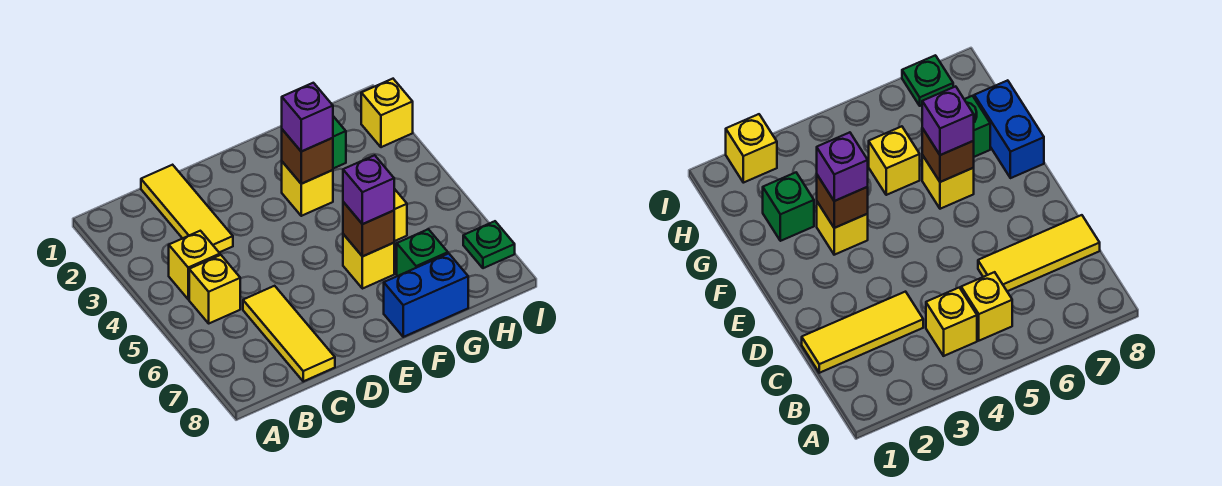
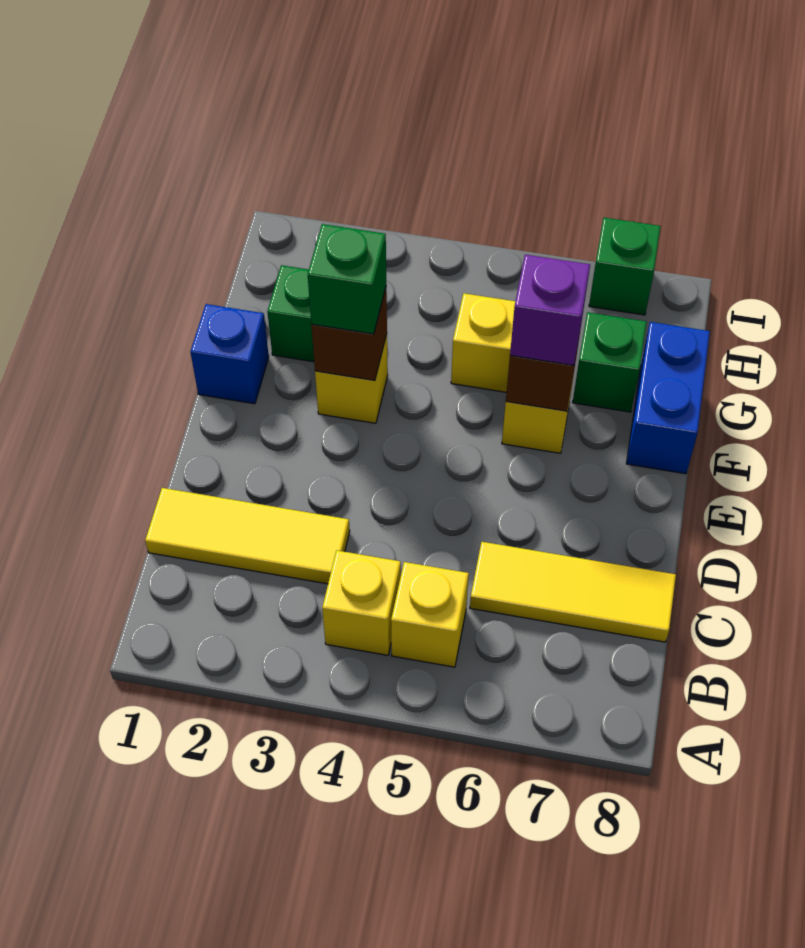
none -> blue brick F1 level 1
purple brick F3 level 3 -> green brick F3 level 3
yellow brick I2 level 1 -> none
green plate I7 level 1 -> green brick I7 level 1

